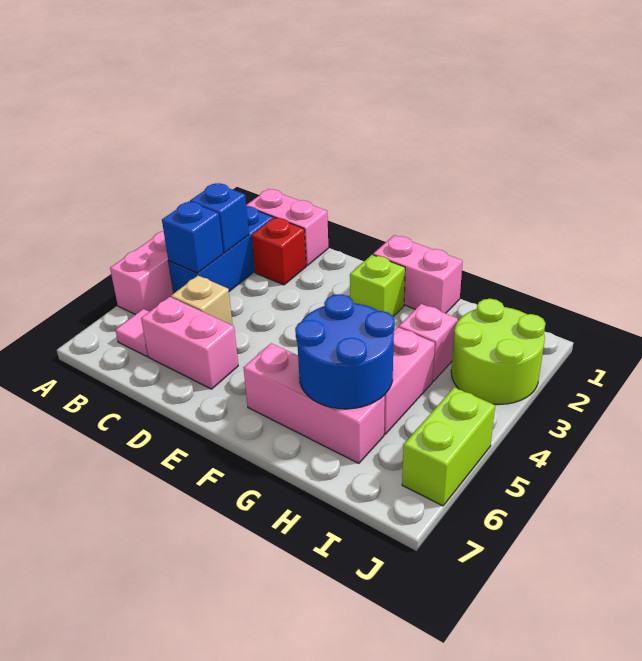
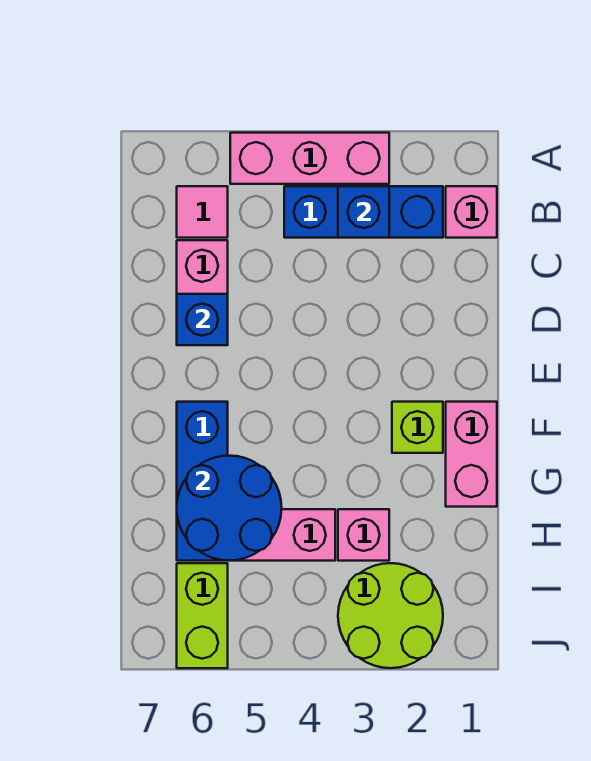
pink brick B1:C1 level 1 -> pink brick B1 level 1
blue brick B4 level 2 -> blue brick D6 level 2
red brick C2 level 1 -> none
tan brick C5 level 1 -> none
pink brick F6:H6 level 1 -> blue brick F6:H6 level 1
lime brick J5:J6 level 1 -> lime brick I6:J6 level 1

